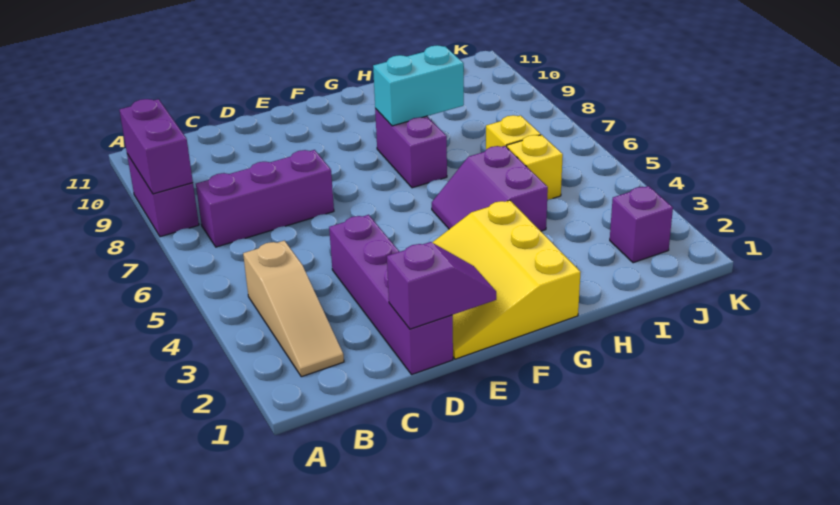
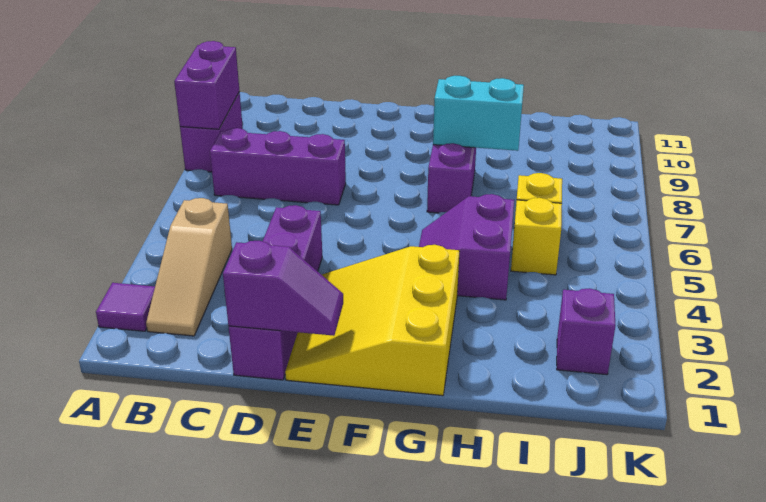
none -> purple tile A2 level 1

